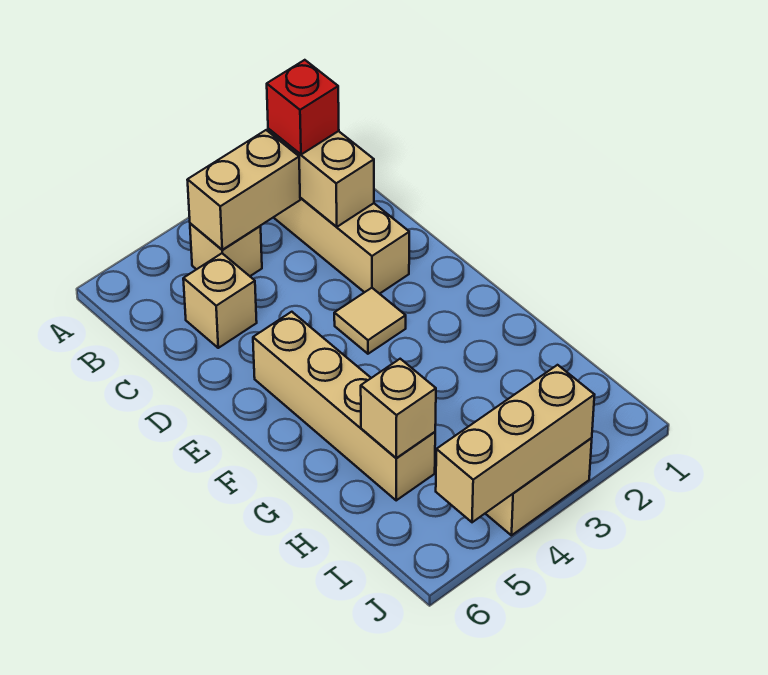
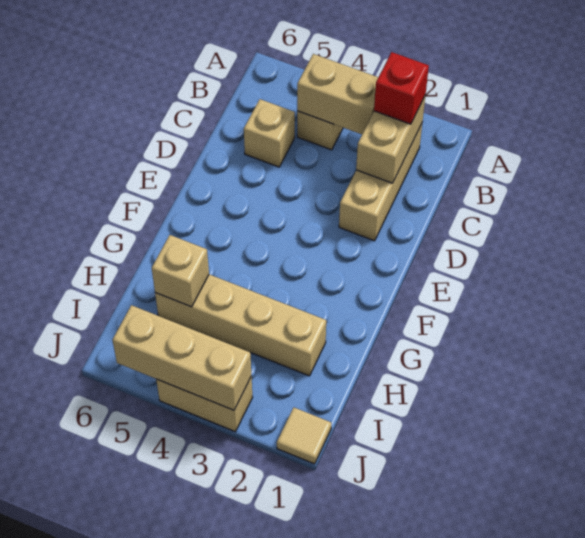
tan tile E3 level 1 -> tan tile J1 level 1
tan brick E5:H5 level 1 -> tan brick H2:H5 level 1

